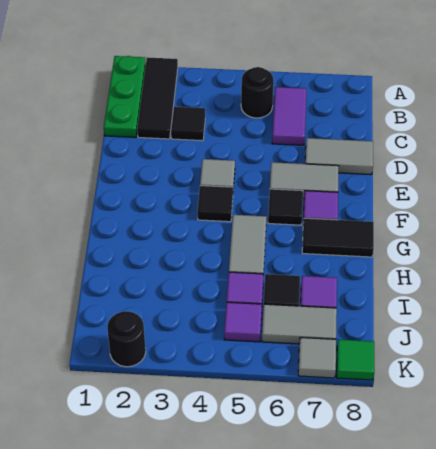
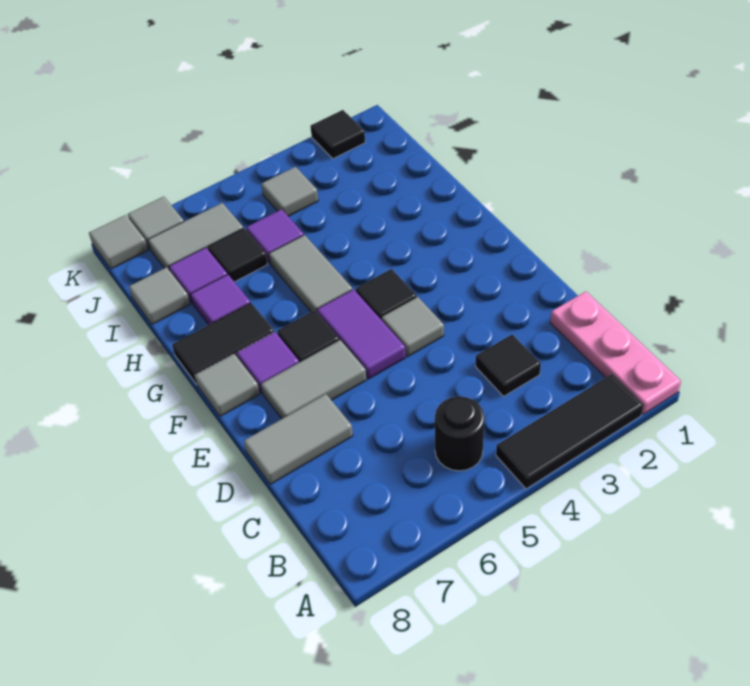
green plate A1:C1 level 1 -> pink plate A1:C1 level 1
black tile A2:C2 level 1 -> black tile A2:A4 level 1
purple tile B6:C6 level 1 -> purple tile E5:F5 level 1
none -> grey tile F8 level 1
none -> grey tile I8 level 1
none -> grey tile J4 level 1
purple tile J5 level 1 -> purple tile H7 level 1
black round brick K2 level 1 -> black tile K2 level 1
green tile K8 level 1 -> grey tile K8 level 1

